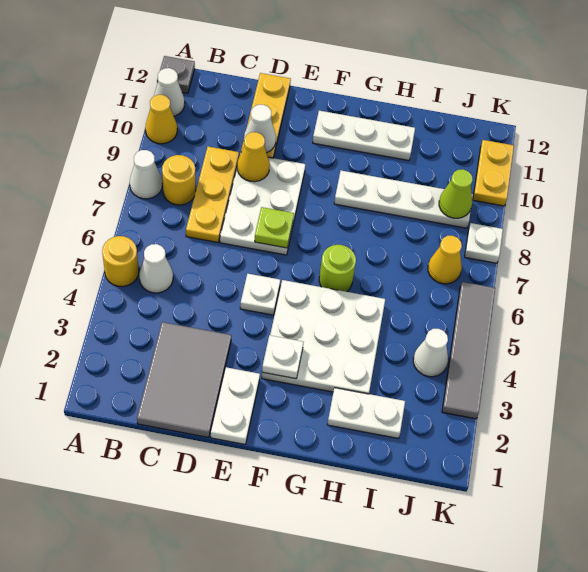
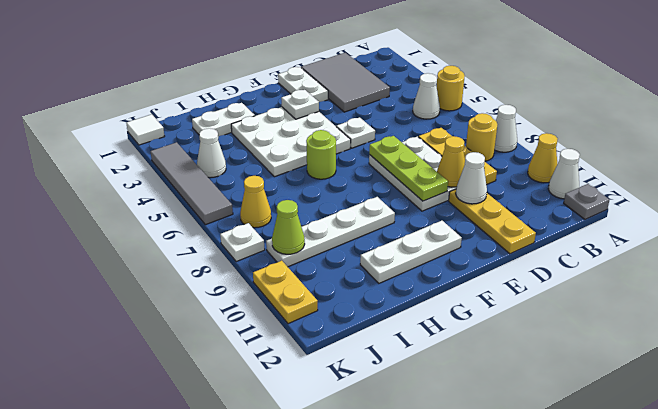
lime plate E7 level 2 -> lime plate E7:E9 level 2
none -> white tile K1 level 1

